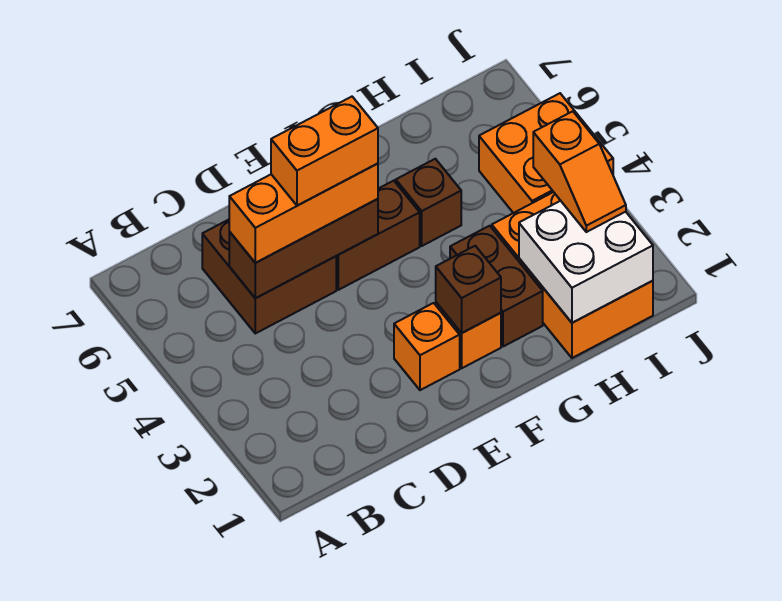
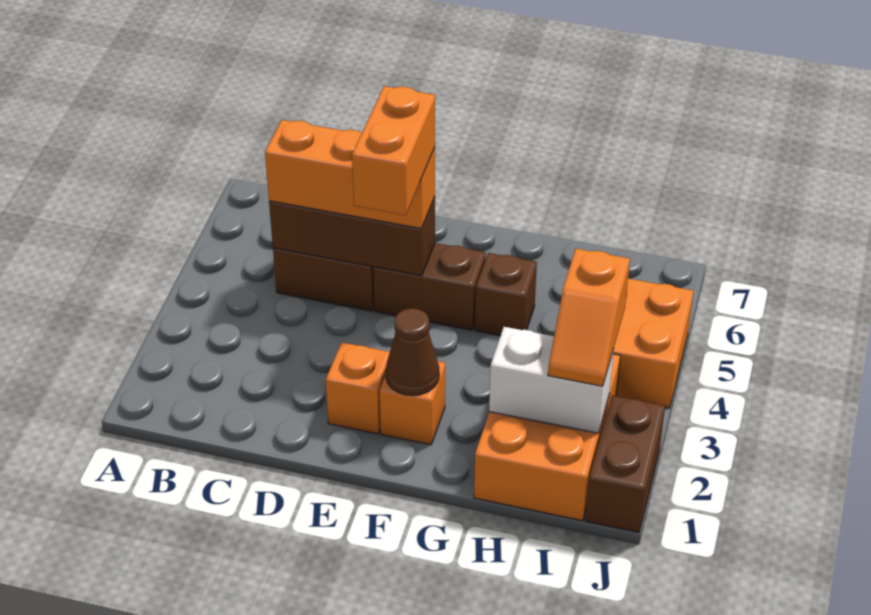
orange brick D5:E5 level 4 -> orange brick E4:E5 level 4
brown brick F2 level 2 -> brown cone F2 level 2
brown brick G2:G3 level 1 -> brown brick J1:J2 level 1
white brick H1:I2 level 2 -> white brick H2:I2 level 2

